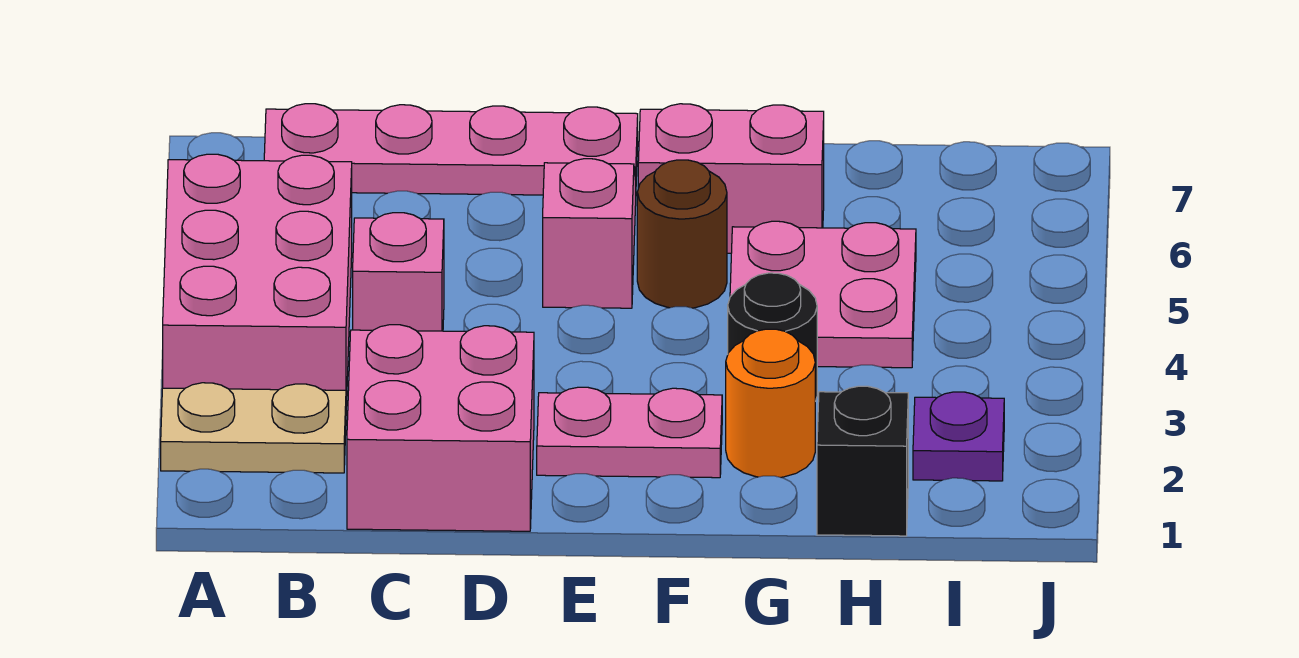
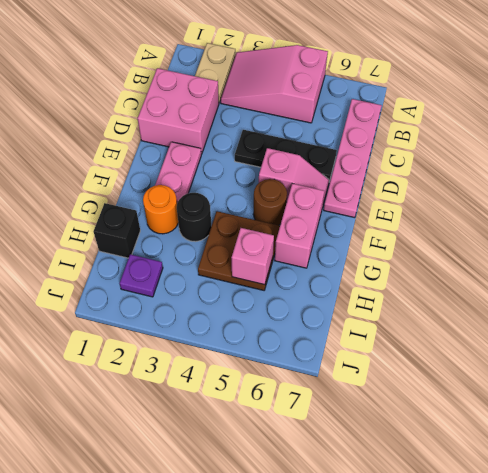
pink brick A3:B5 level 1 -> pink slope A3:B5 level 1 top 5
pink brick C4 level 1 -> pink brick H5 level 2
none -> black plate D4:D6 level 1
pink plate G4:H5 level 1 -> brown plate G4:H5 level 1

